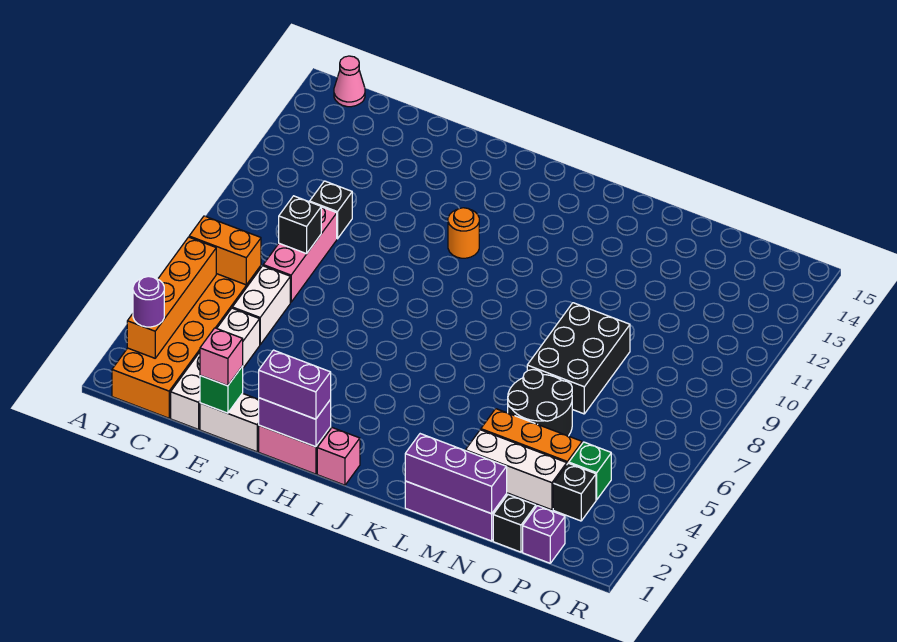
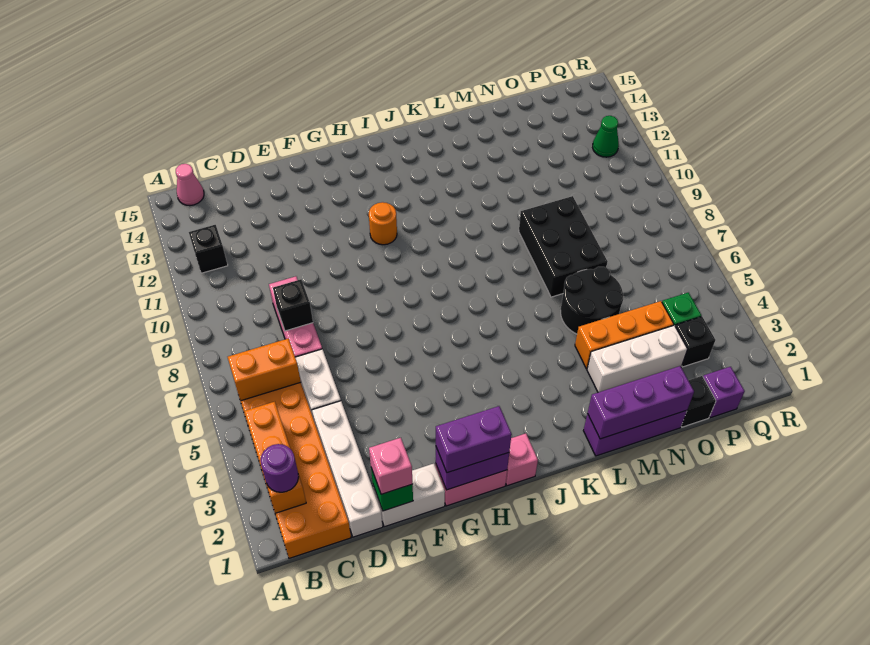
orange brick B2:B5 level 2 -> orange brick B2:B4 level 2
black brick D10 level 1 -> black brick B12 level 1
none -> green cone Q12 level 1

